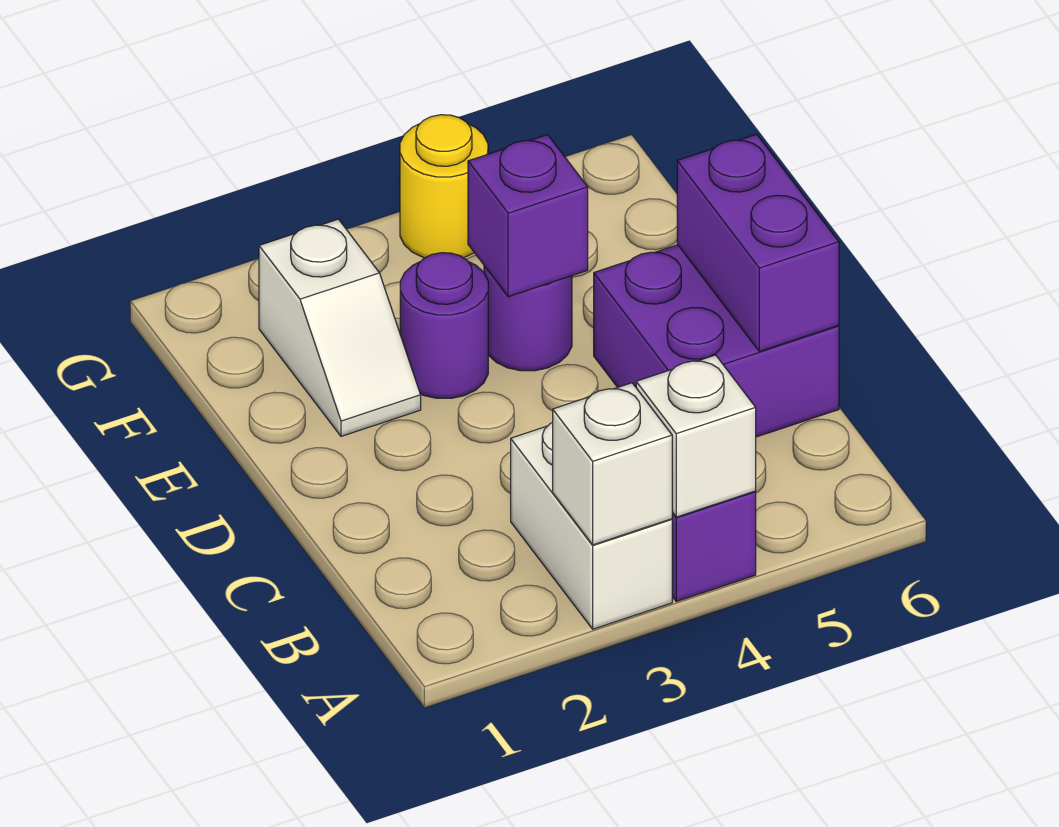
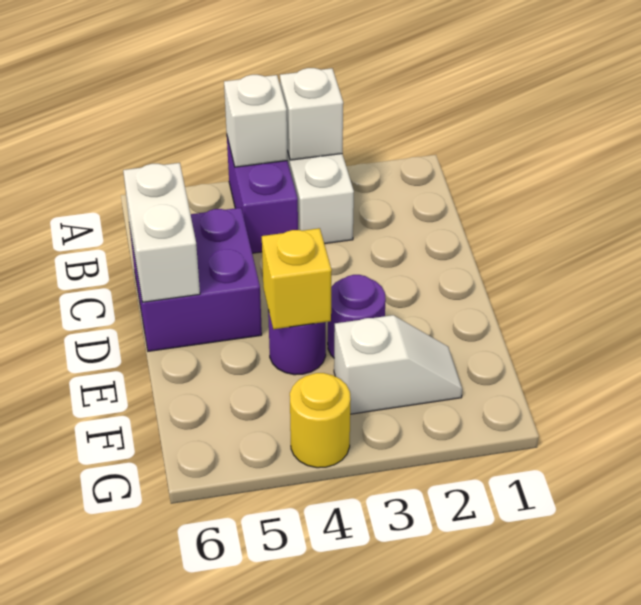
purple brick C6:D6 level 2 -> white brick C6:D6 level 2
white slope E2:F2 level 1 top F -> white slope F2:F3 level 1 top 3
purple brick E4 level 2 -> yellow brick E4 level 2

